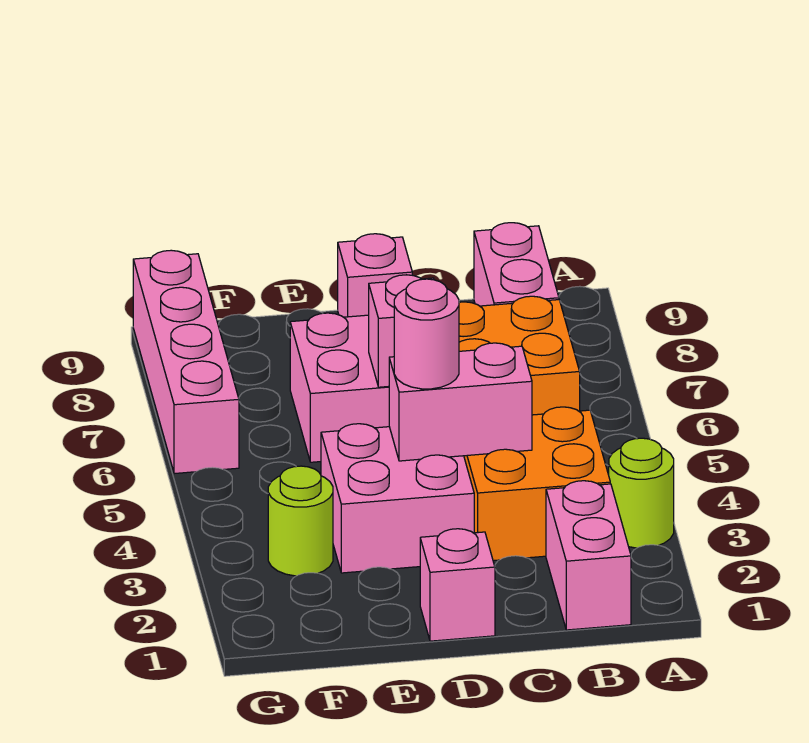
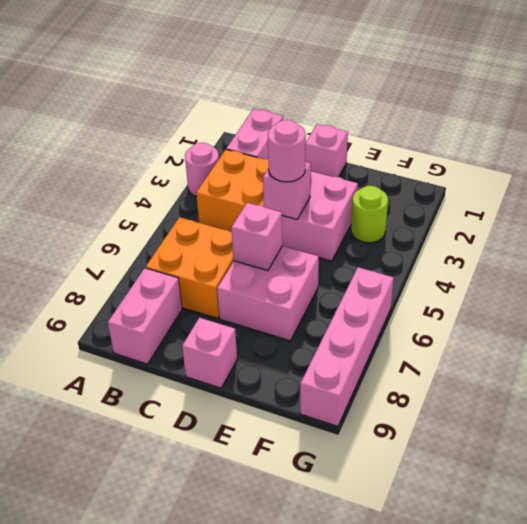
lime round brick A3 level 1 -> pink round brick A3 level 1
pink brick C4:D4 level 2 -> pink brick D4 level 2

